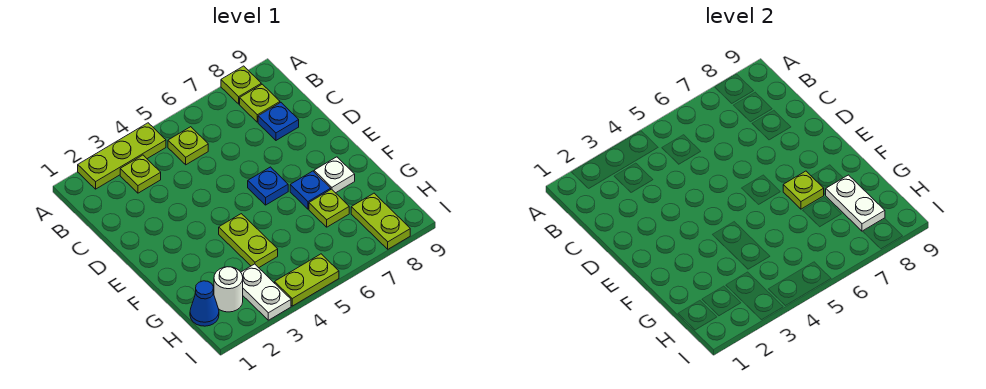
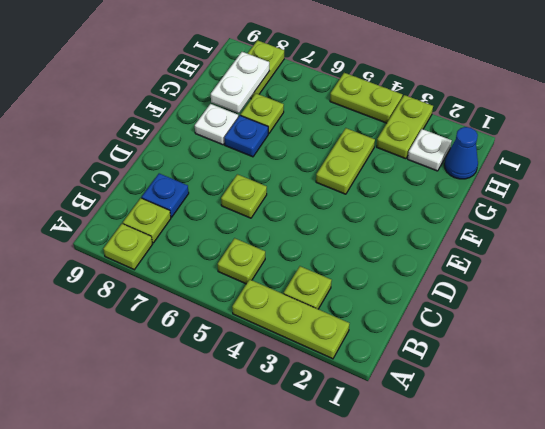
blue plate E6 level 1 -> none
lime plate F7 level 2 -> lime plate D6 level 1
white round brick H2 level 1 -> white plate H2 level 1
white plate H3:I3 level 1 -> lime plate H3:I3 level 1

